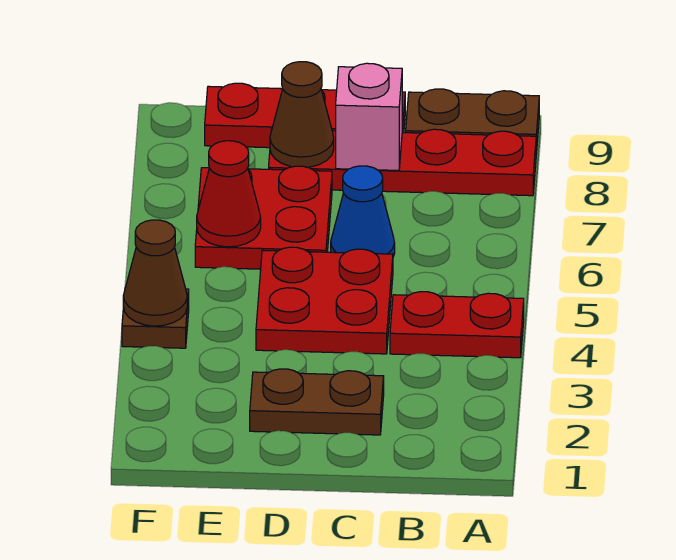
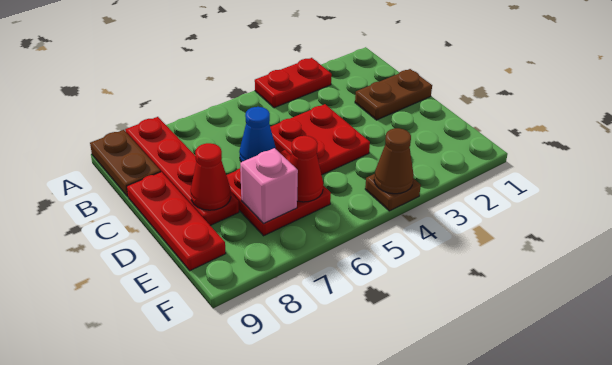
red plate A4:B4 level 1 -> red plate A3:A4 level 1
brown plate C2:D2 level 1 -> brown plate C1:C2 level 1
pink brick C8 level 2 -> pink brick E7 level 2
brown cone D8 level 2 -> red cone D8 level 2

